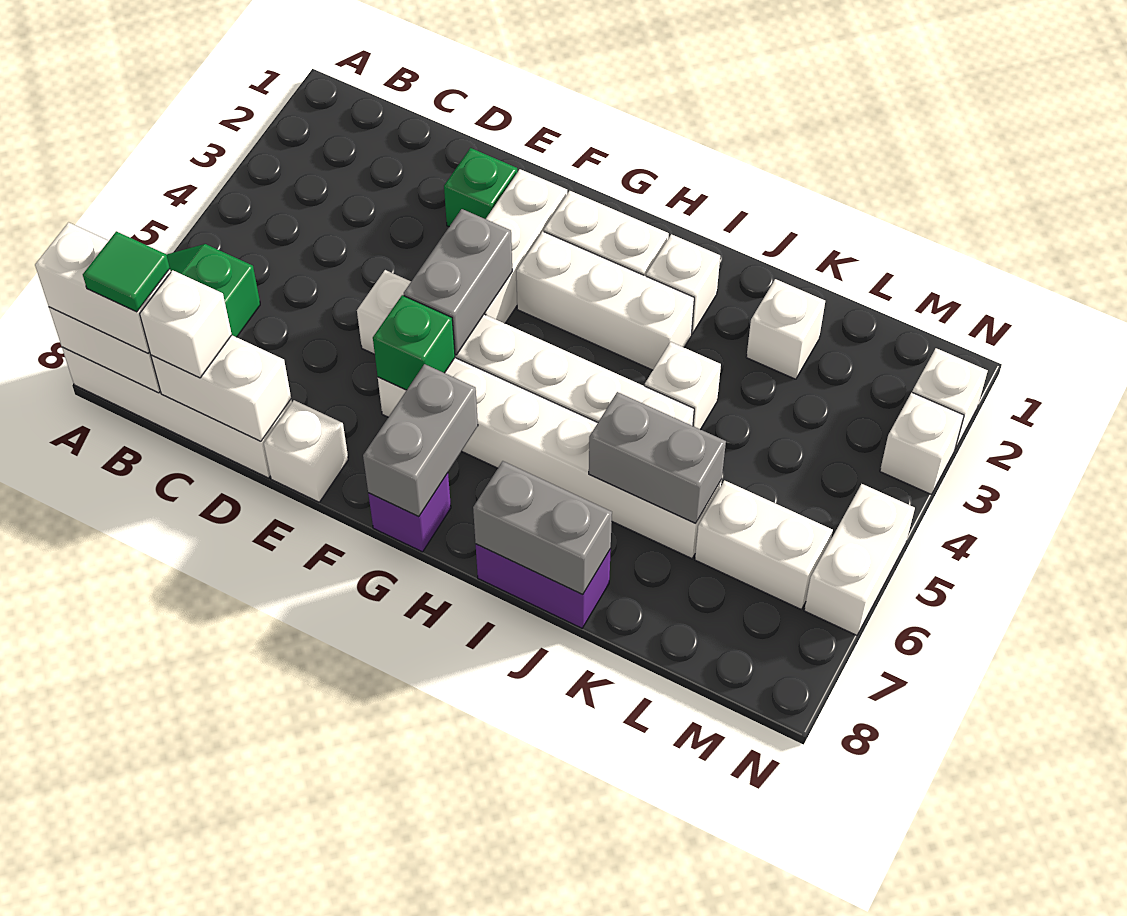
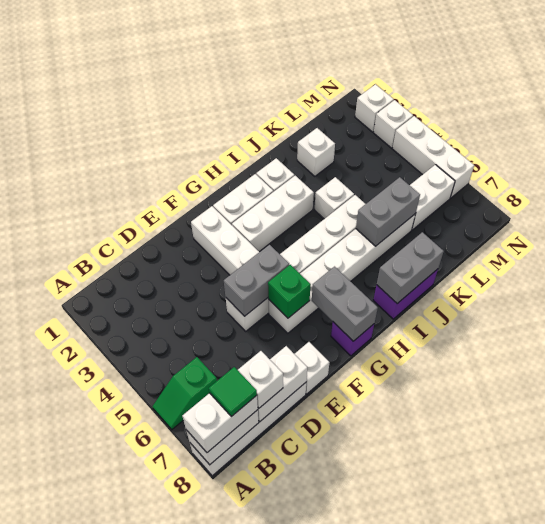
green brick E2 level 1 -> none
grey brick F4:F5 level 2 -> grey brick E5:F5 level 2
white brick N5:N6 level 1 -> white brick N4:N6 level 1

